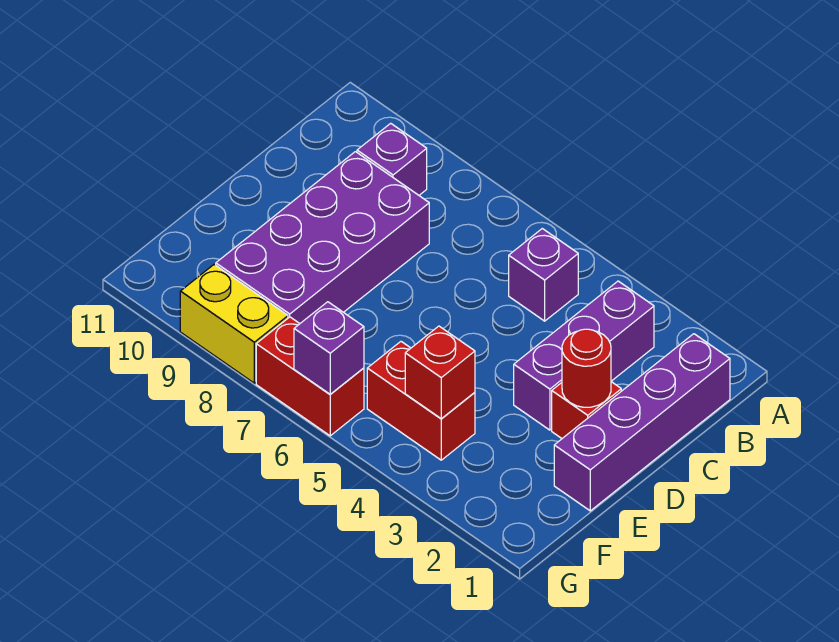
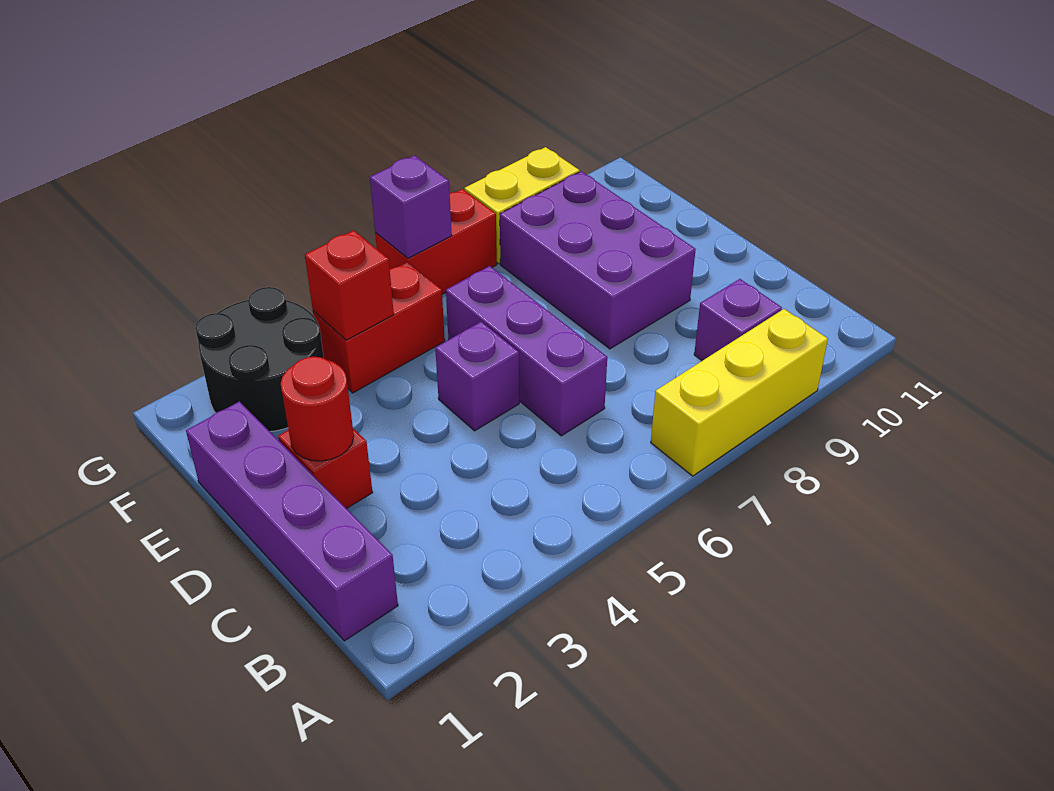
none -> yellow brick A7:A9 level 1
purple brick B3:D3 level 1 -> purple brick C6:E6 level 1
purple brick B5 level 1 -> purple brick D5 level 1
purple brick C8:F9 level 1 -> purple brick D8:F9 level 1
none -> black round brick F2:G3 level 1

